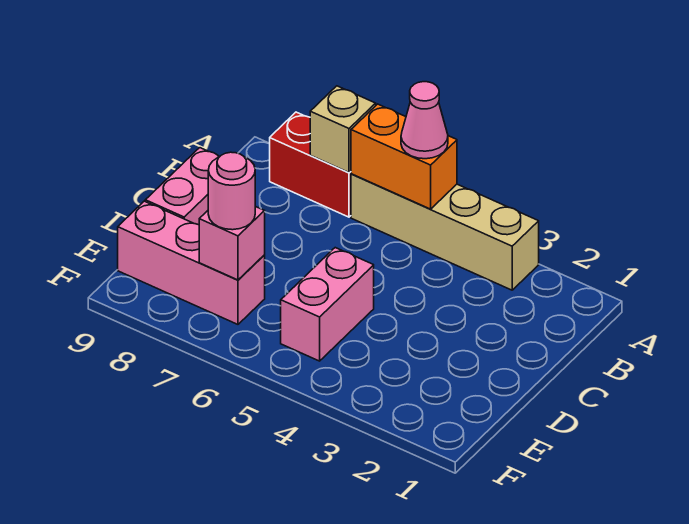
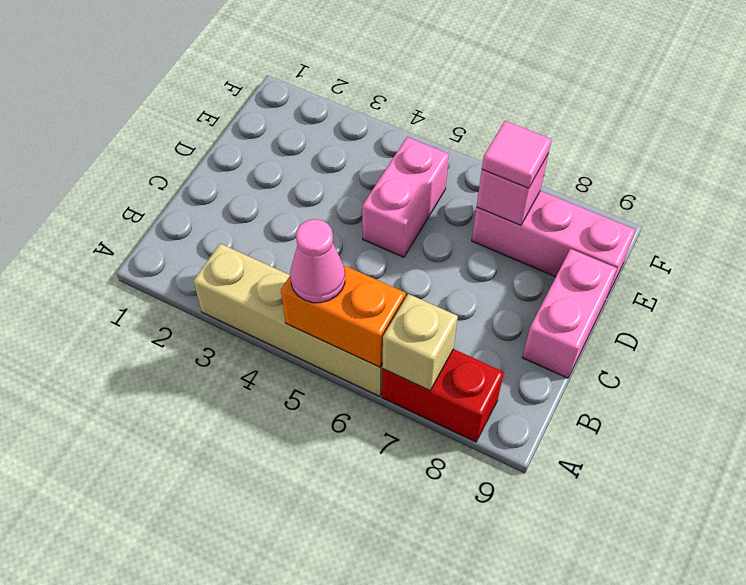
pink round brick E7 level 3 -> pink tile E7 level 3

